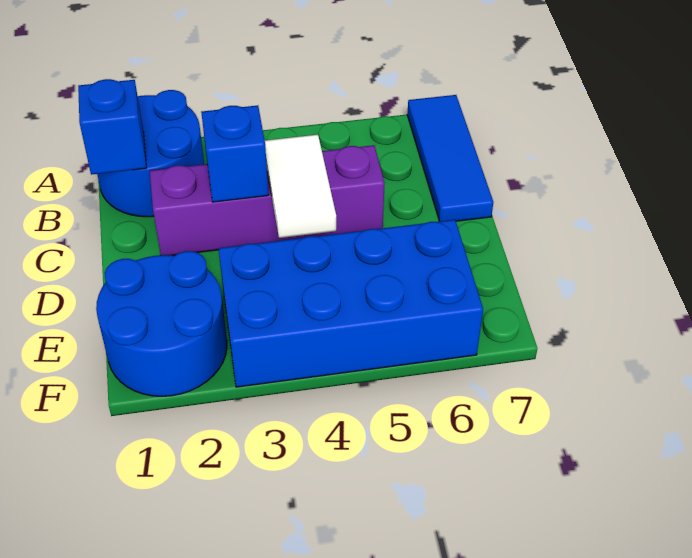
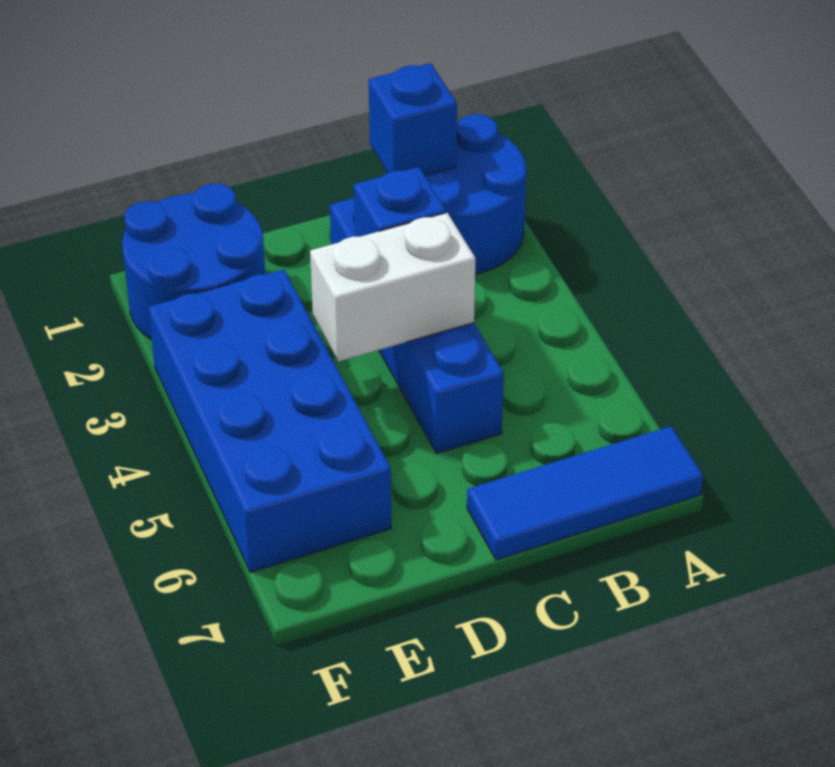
purple brick C2:C5 level 1 -> blue brick C2:C5 level 1
white tile C4:D4 level 2 -> white brick C4:D4 level 2

